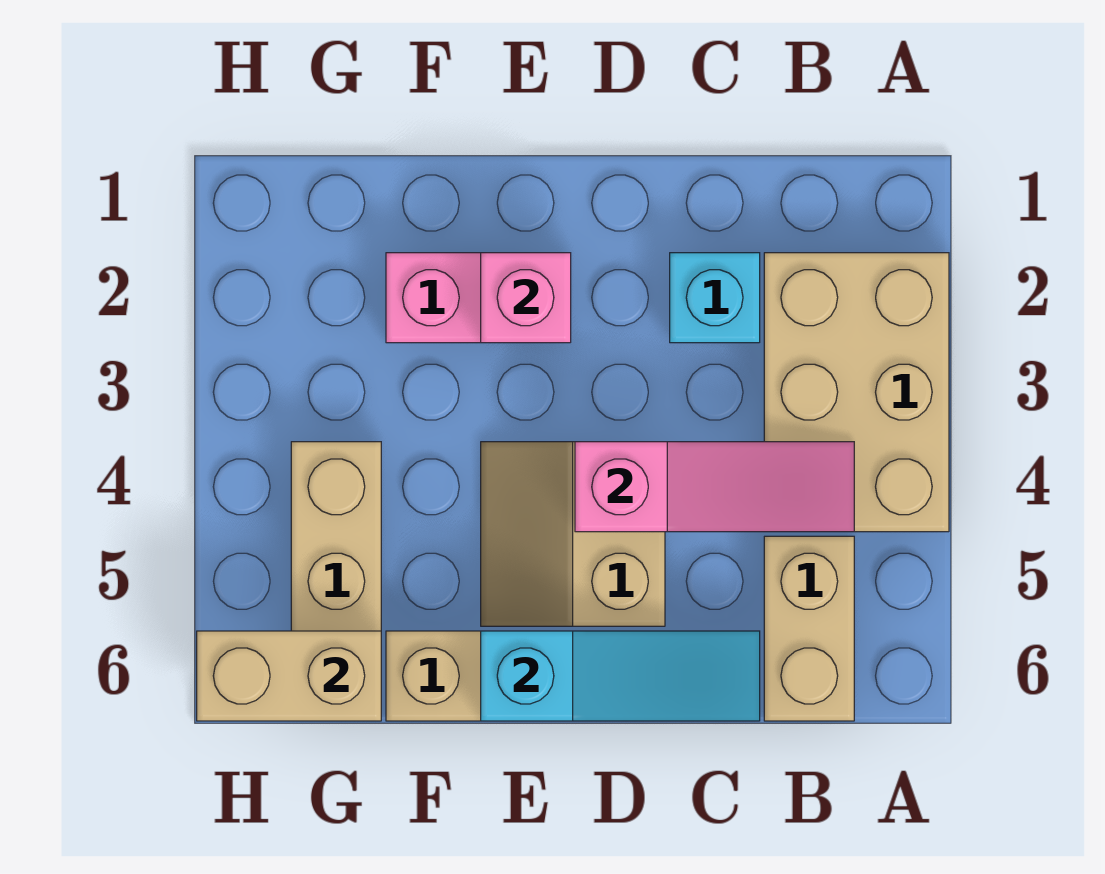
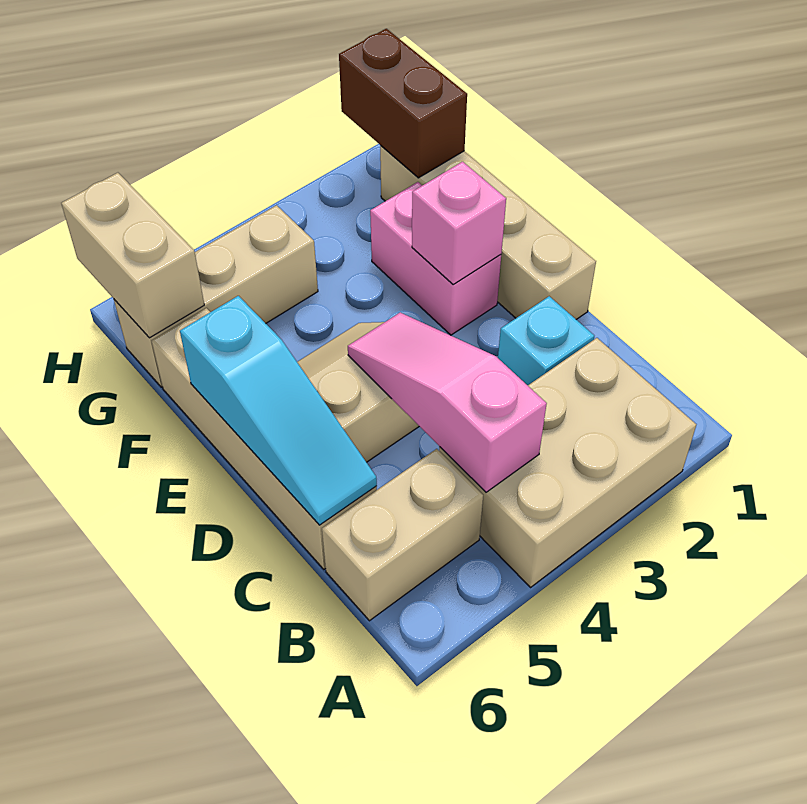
pink slope B4:D4 level 2 top D -> pink slope B4:D4 level 2 top B
none -> tan brick D1:G1 level 1
none -> brown brick G1:H1 level 2

